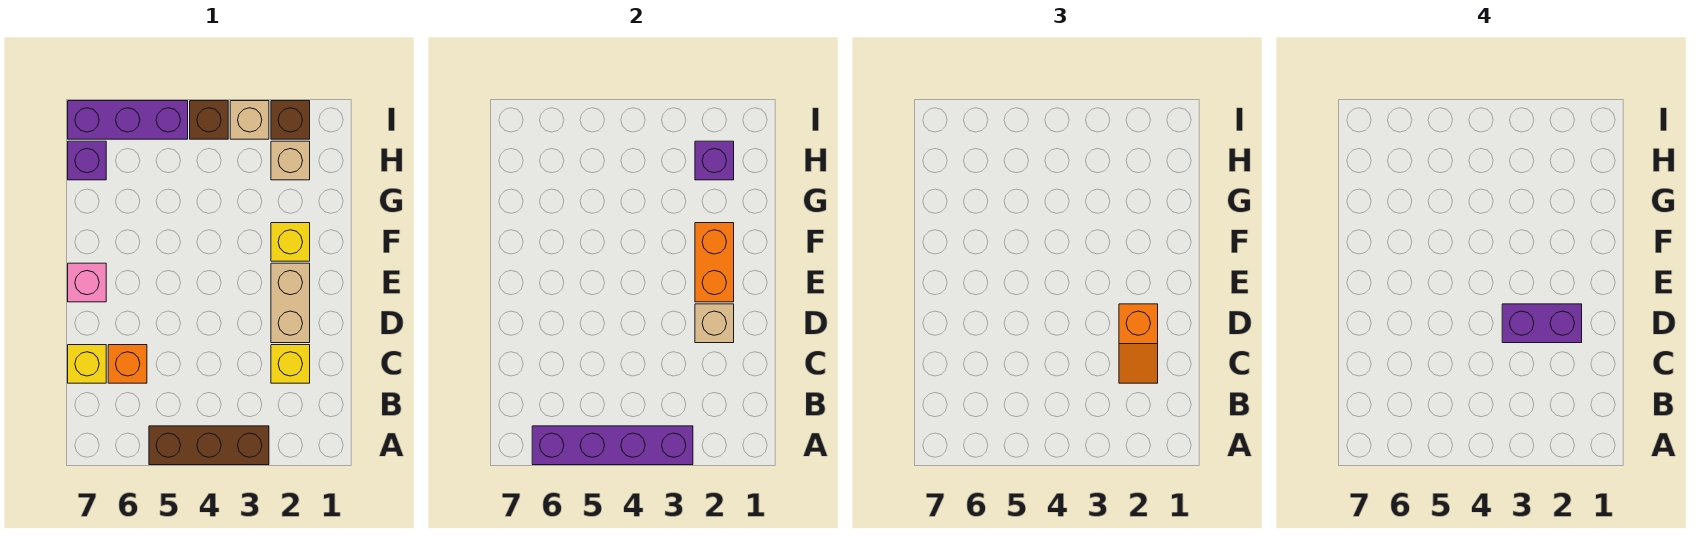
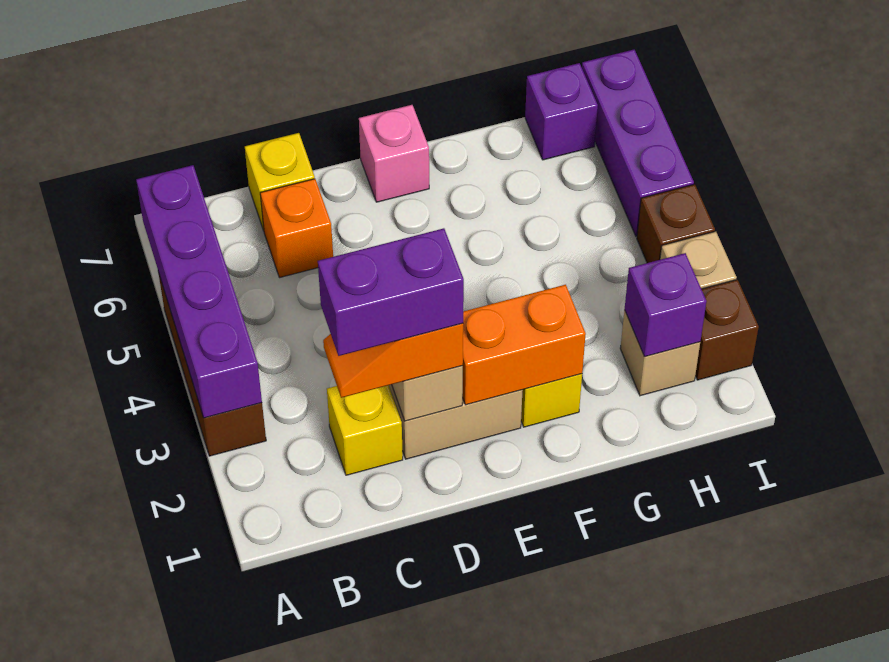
purple brick D2:D3 level 4 -> purple brick C2:D2 level 4

